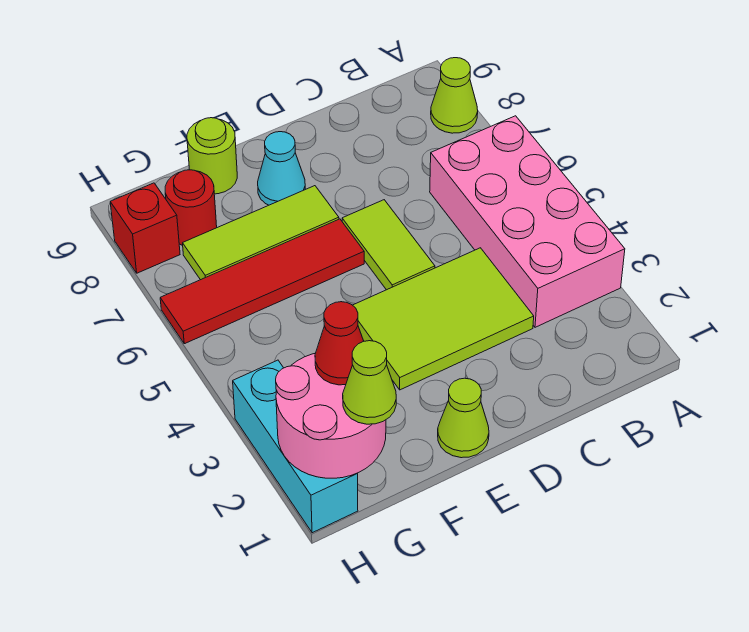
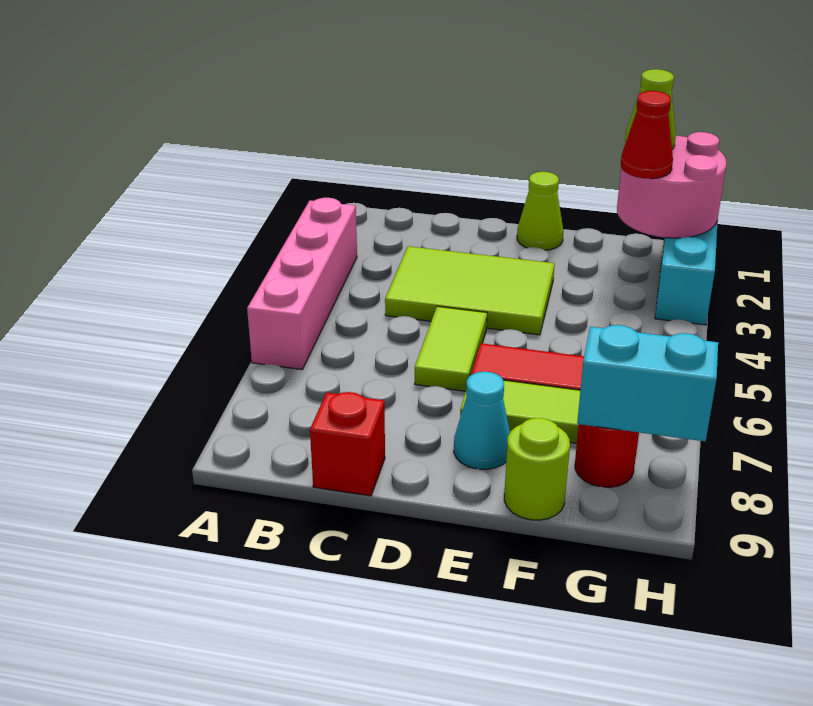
pink brick A3:B6 level 1 -> pink brick A3:A6 level 1
lime cone A8 level 1 -> none
none -> cyan brick G8:H8 level 2
red brick H8 level 1 -> red brick C9 level 1

